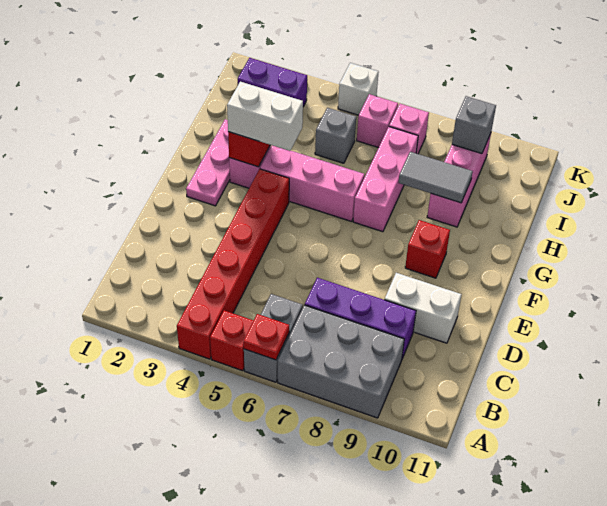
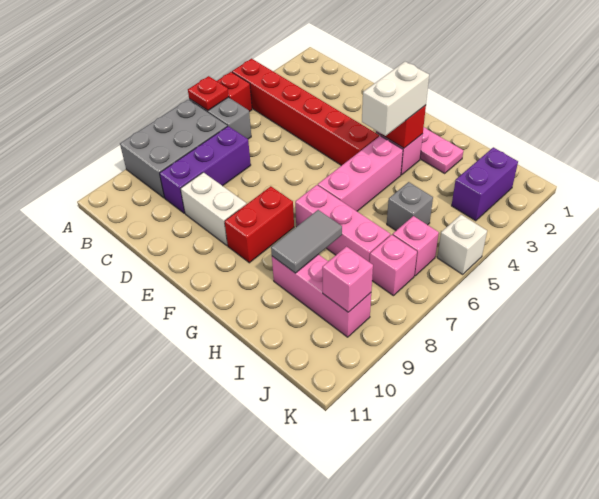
white brick D9:D10 level 1 -> white brick D9:E9 level 1
red brick F9 level 1 -> red brick F8:F9 level 1
grey brick J9 level 2 -> pink brick J9 level 2

